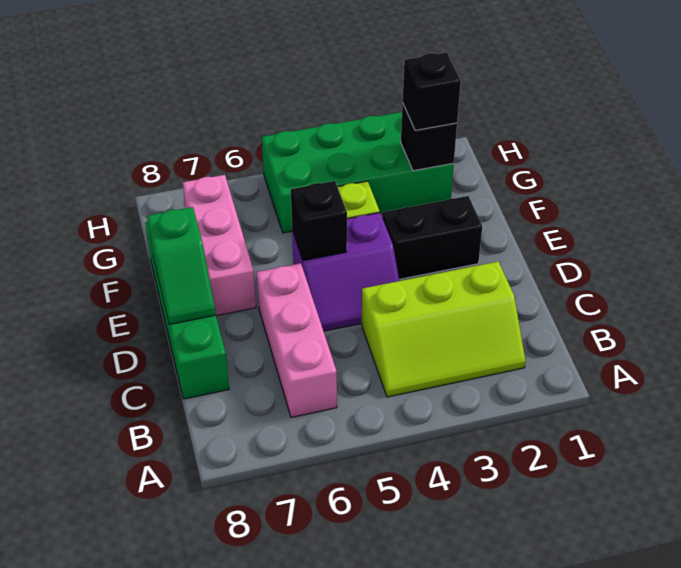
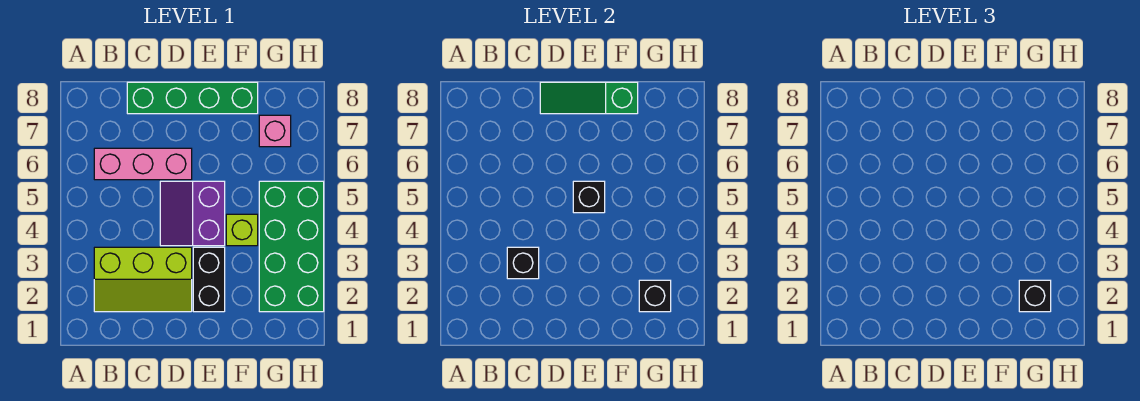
lime slope B2:C4 level 1 top C -> lime slope B2:D3 level 1 top 3
none -> black brick C3 level 2
green slope D8:E8 level 2 top E -> green slope D8:F8 level 2 top F
pink brick E7:G7 level 1 -> pink brick G7 level 1

